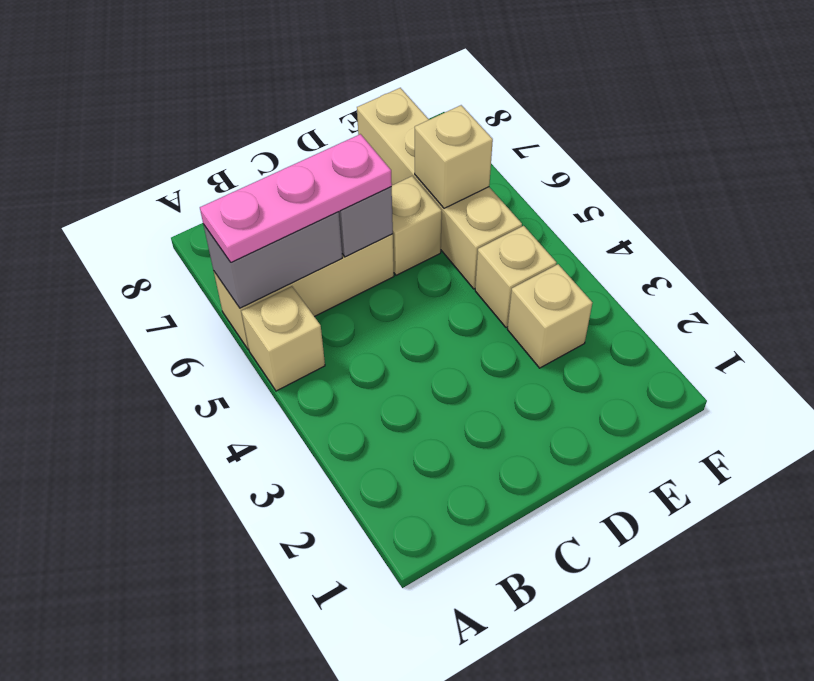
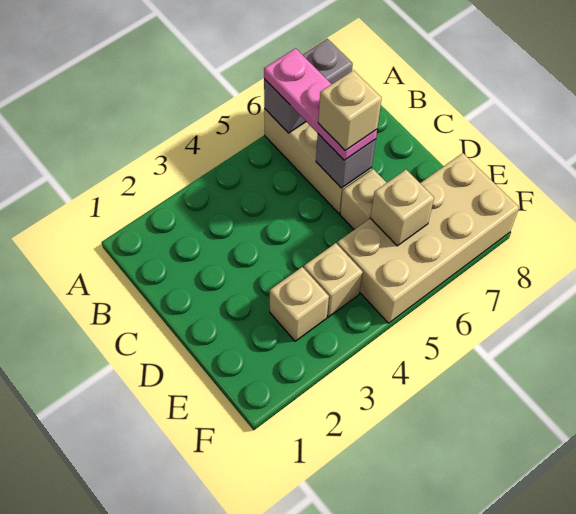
tan brick A5 level 1 -> tan brick C6 level 4
grey brick A6:B6 level 2 -> grey brick A6:A7 level 2
tan brick E5:E8 level 1 -> tan brick E5:F8 level 1

